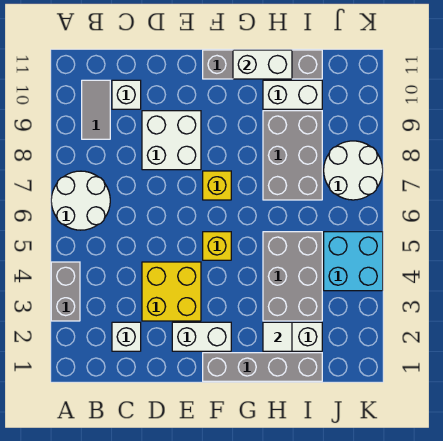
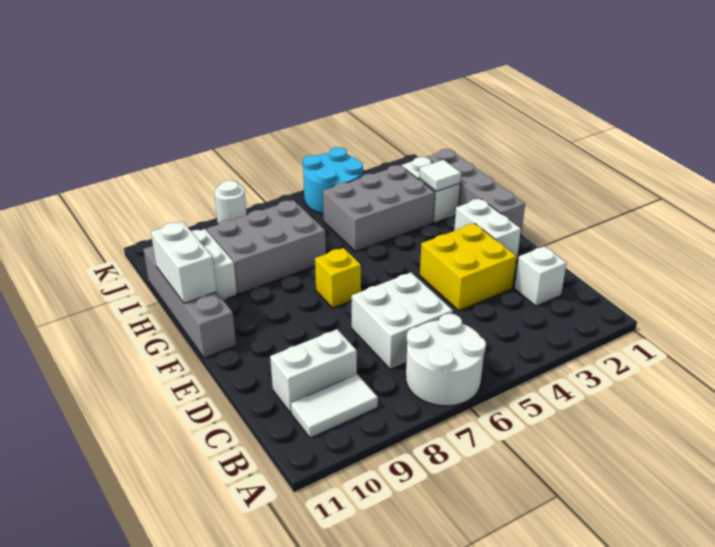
grey brick A3:A4 level 1 -> none
grey tile B9:B10 level 1 -> white tile B9:B10 level 1
white brick C10 level 1 -> white brick C9:C10 level 1
white brick D8:E9 level 1 -> white brick C6:D7 level 1
yellow brick F5 level 1 -> none
cyan brick J4:K5 level 1 -> cyan round brick J4:K5 level 1
white round brick J7:K8 level 1 -> white round brick K8 level 1

